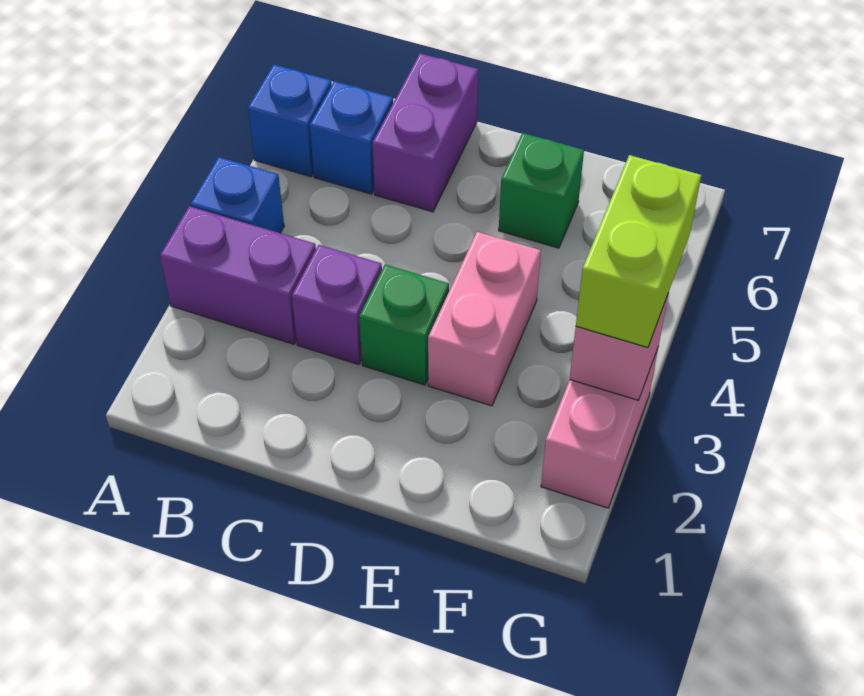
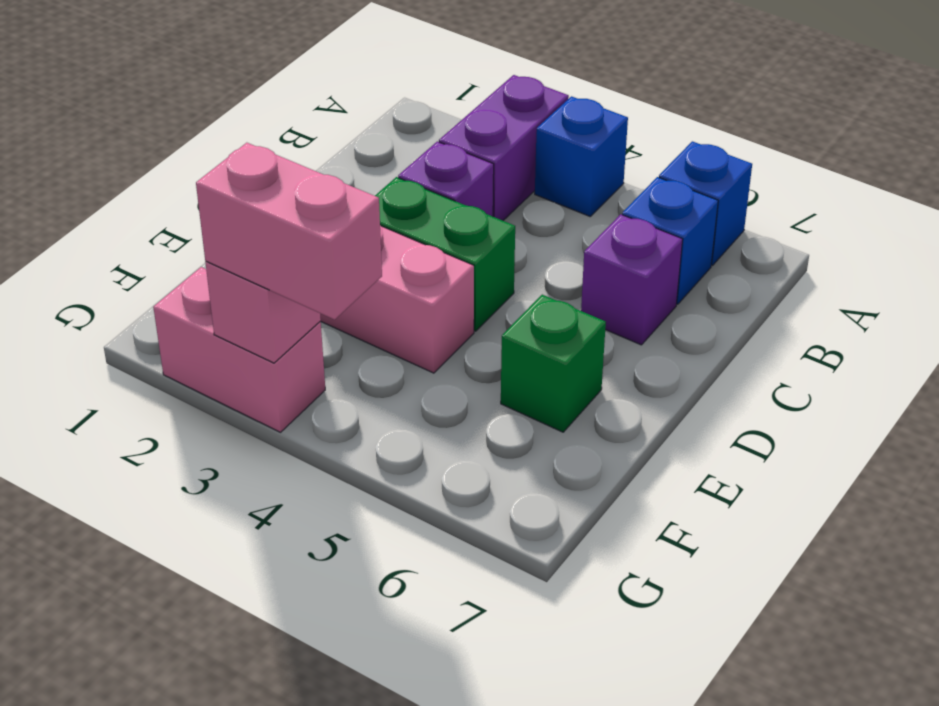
purple brick C6:C7 level 1 -> purple brick C6 level 1
green brick D3 level 1 -> green brick D3:D4 level 1
lime brick G3:G4 level 3 -> pink brick G3:G4 level 3

